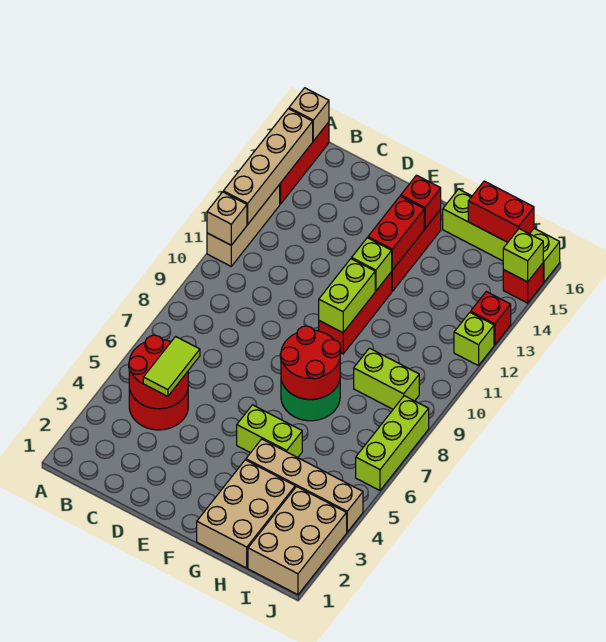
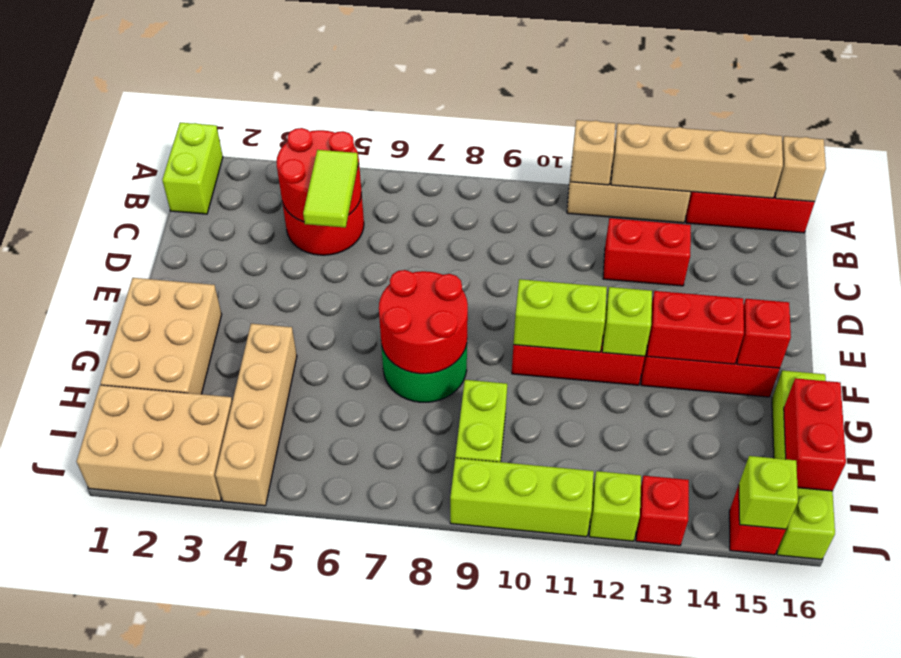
lime tile C4:C5 level 3 -> lime tile C5:D5 level 3
none -> red brick C12:C13 level 1
lime brick F5:G5 level 1 -> lime brick A1:B1 level 1
tan brick G1:H3 level 1 -> tan brick F1:H2 level 1
lime brick J6:J8 level 1 -> lime brick J9:J11 level 1

